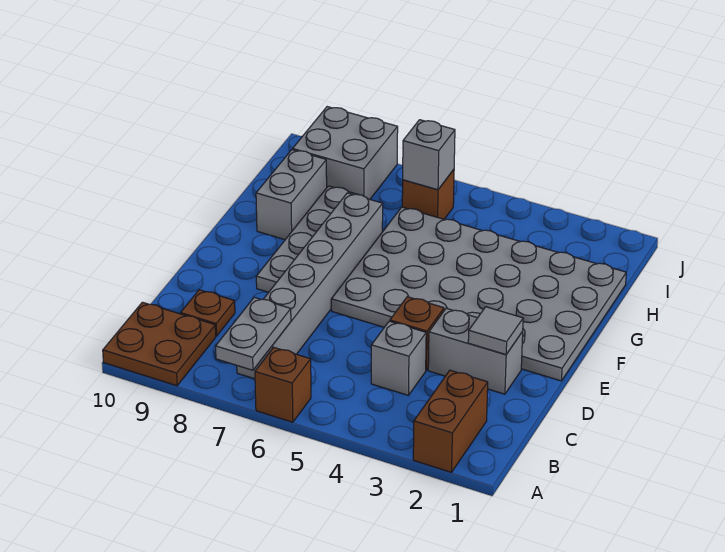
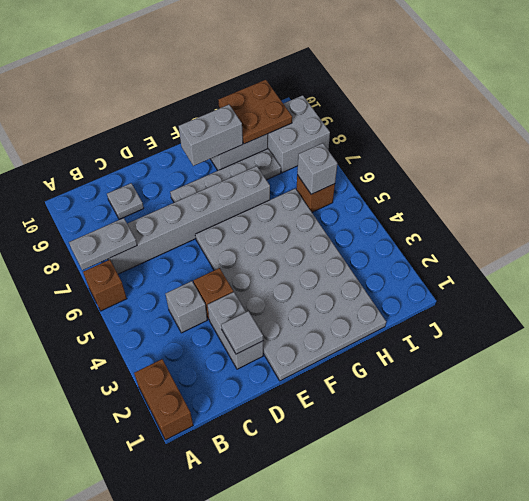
brown brick A2:B2 level 1 -> brown brick A1:A2 level 1
brown plate A9:B10 level 1 -> brown plate H9:I10 level 2
brown plate C9 level 1 -> grey plate C9 level 1
none -> grey brick F9:G9 level 2

